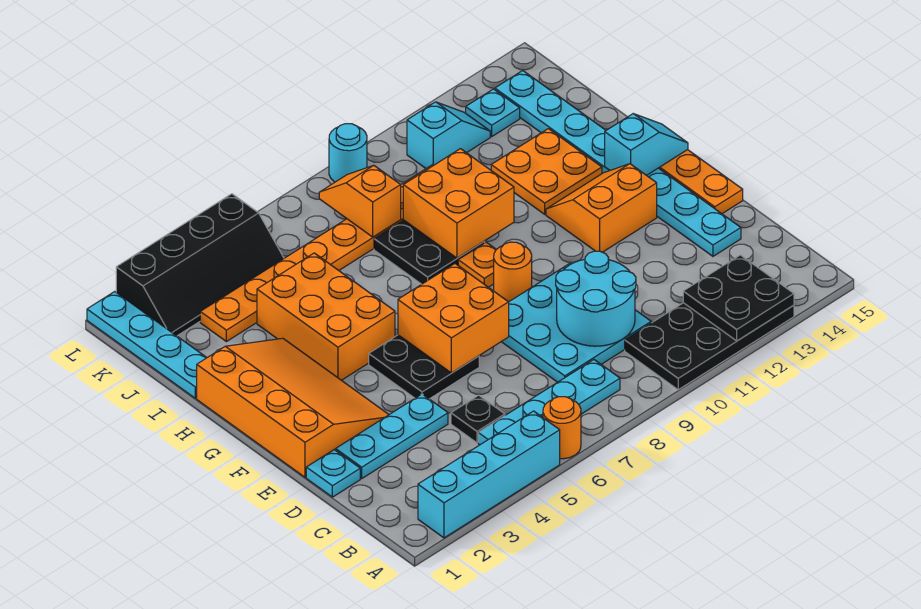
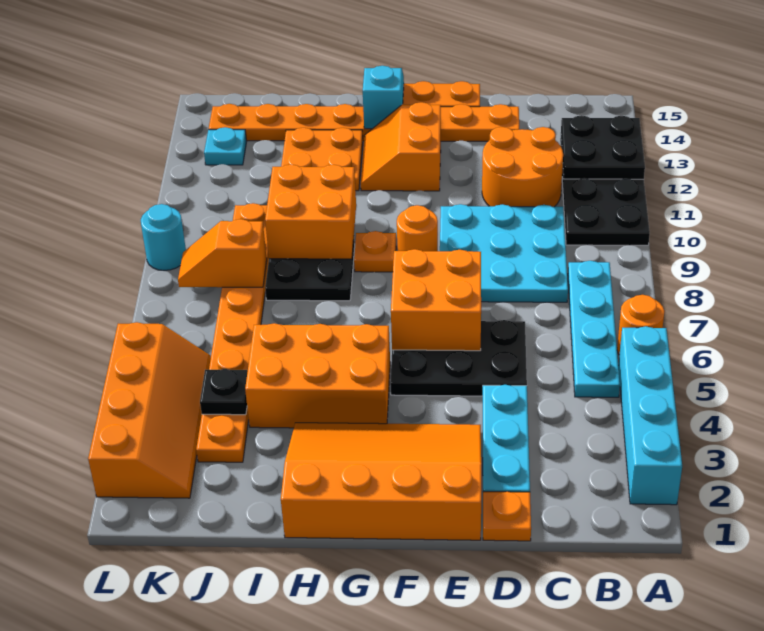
black plate C5 level 1 -> black plate J4 level 2
cyan round brick C9:D10 level 2 -> none
none -> orange round brick C11:D12 level 1
cyan plate D1 level 1 -> orange plate D1 level 1
cyan plate D14:K14 level 1 -> orange plate D14:K14 level 1
black plate E5:F6 level 1 -> black plate D5:F6 level 1
cyan plate I1:L1 level 1 -> none
black slope K2:L5 level 1 top L -> orange slope K2:L5 level 1 top L
cyan slope K11:K12 level 1 top 11 -> none

